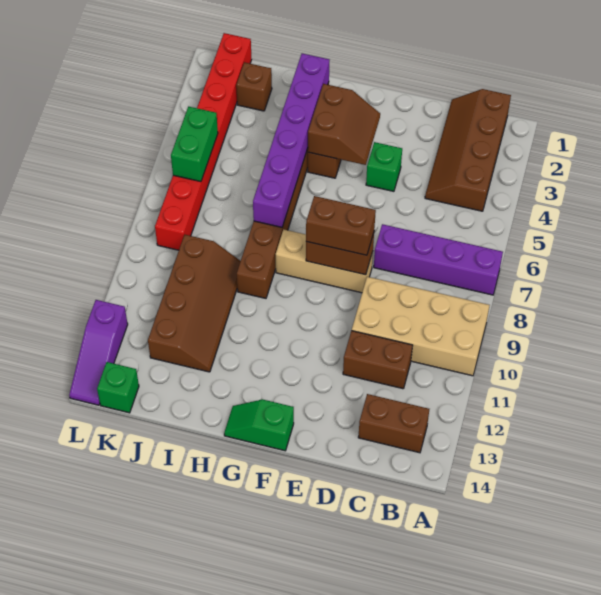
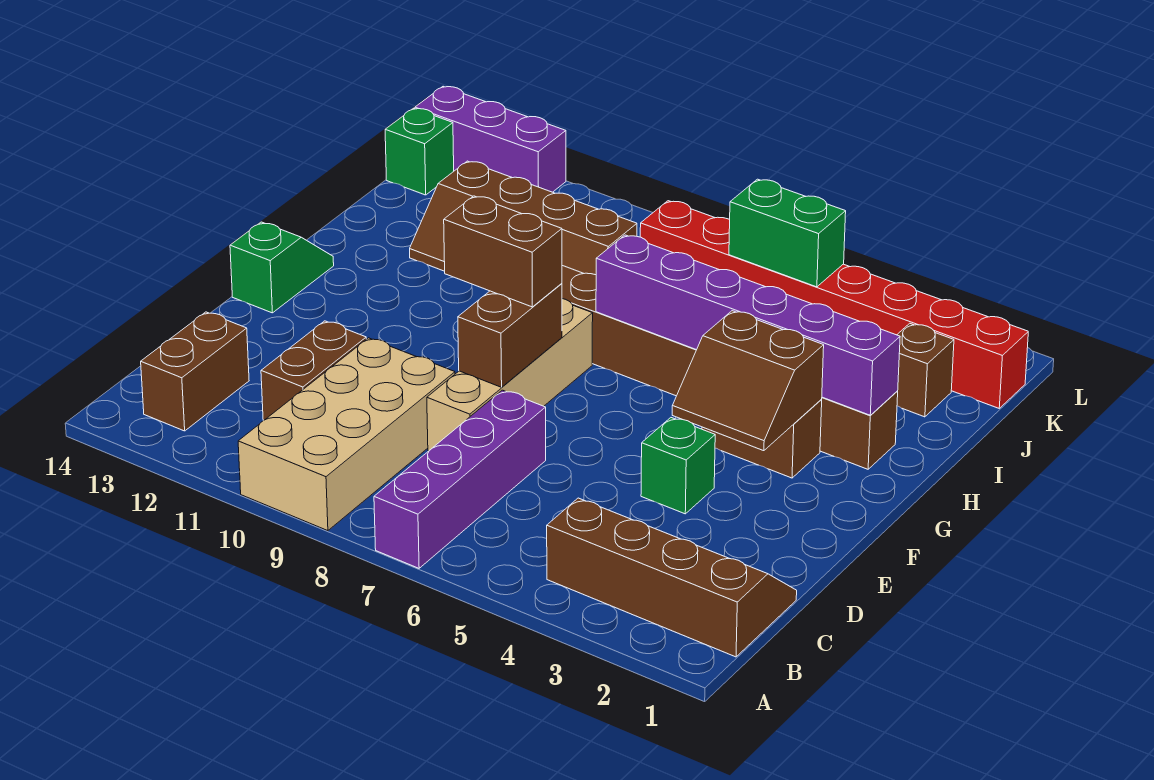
tan brick E8:G8 level 1 -> tan brick D8:G8 level 1
brown brick E8:F8 level 3 -> brown brick F8:F9 level 3
purple slope L12:L14 level 1 top 12 -> purple brick L12:L14 level 1

